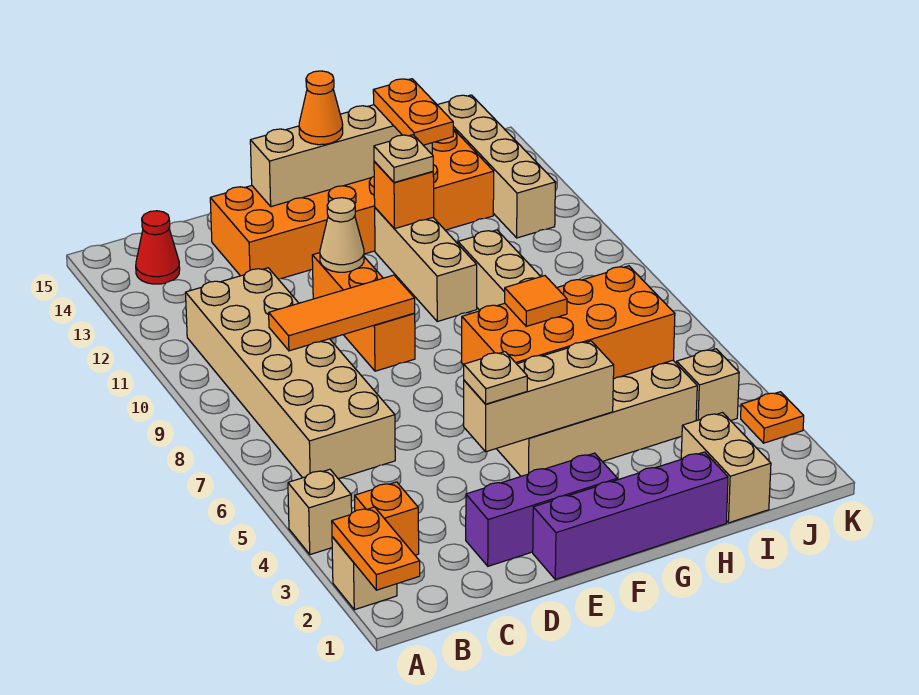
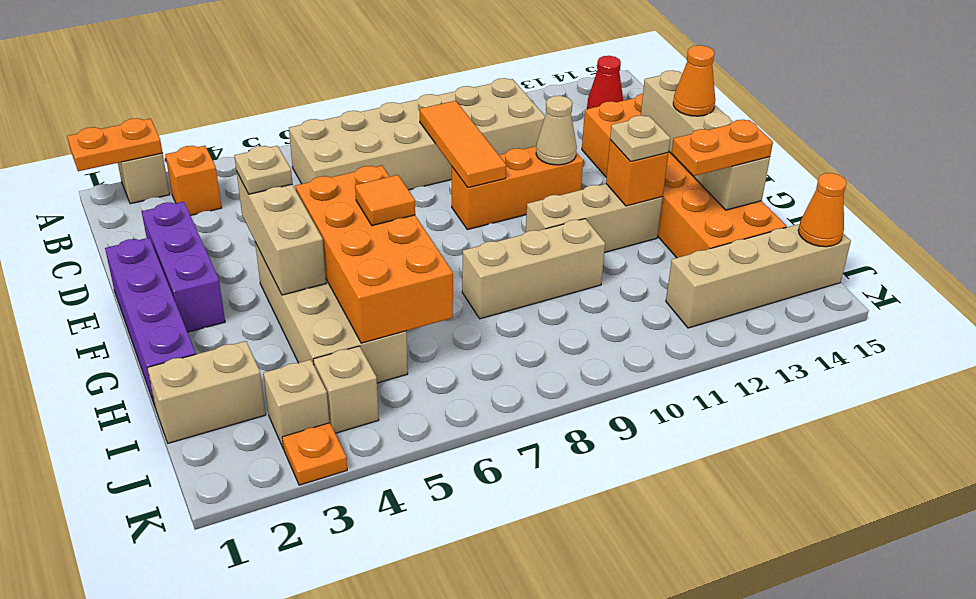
tan brick A4 level 1 -> tan brick J3 level 1
none -> orange cone J15 level 2

